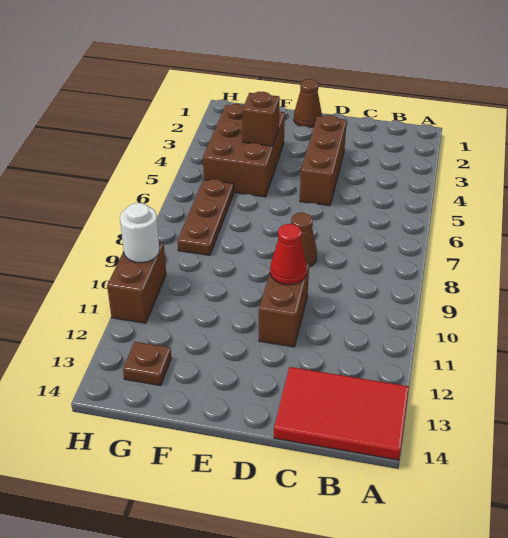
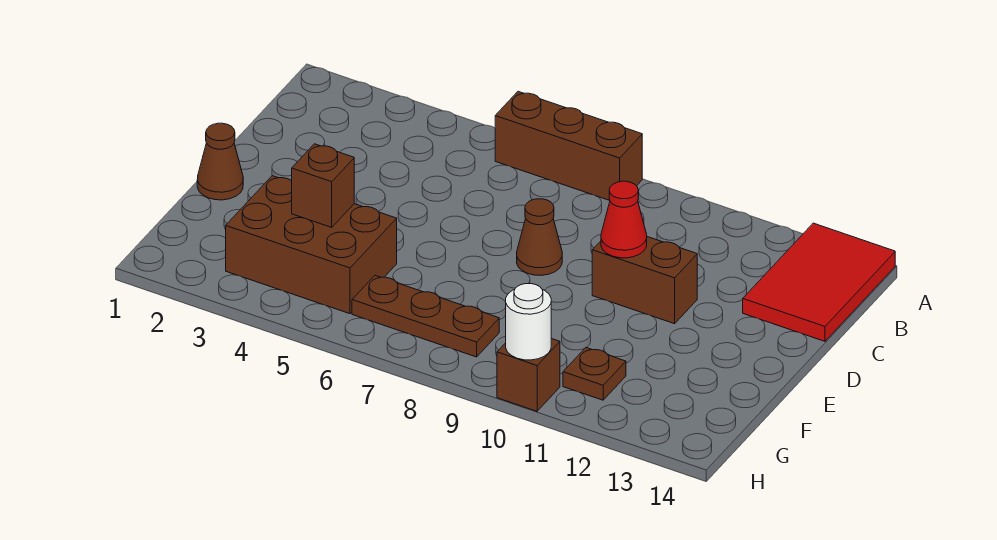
brown brick D3:D5 level 1 -> brown brick A6:A8 level 1
brown plate G13 level 1 -> brown plate G11 level 1
brown brick H10:H11 level 1 -> brown brick H10 level 1

